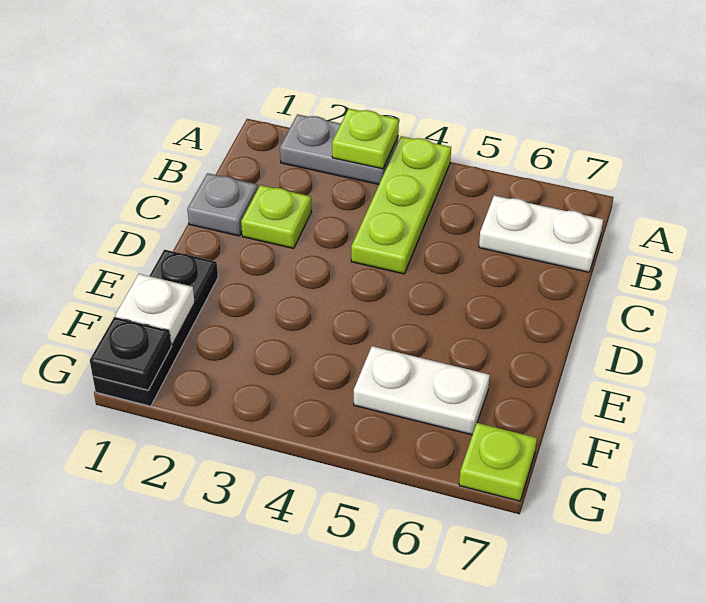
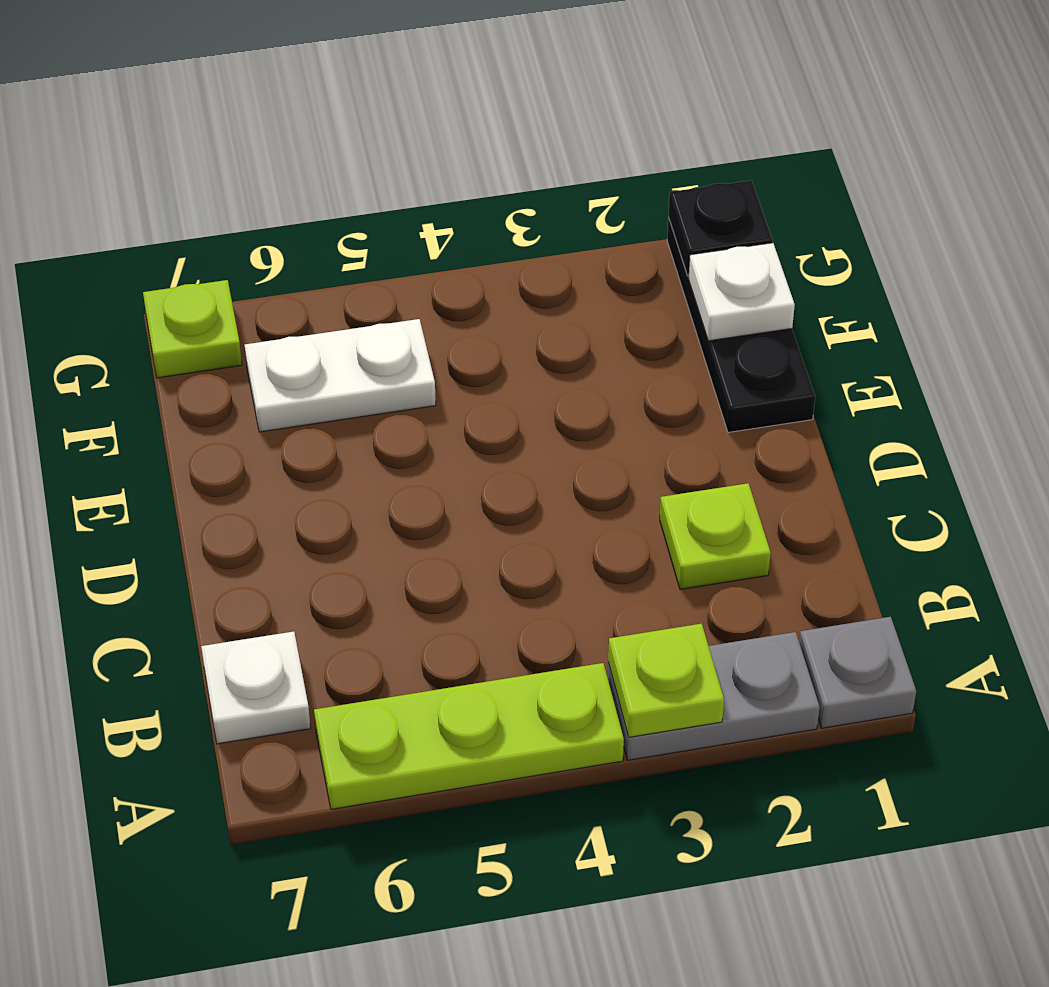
lime plate A4:C4 level 1 -> lime plate A4:A6 level 1
white plate B6:B7 level 1 -> white plate B7 level 1
grey plate C1 level 1 -> grey plate A1 level 1

